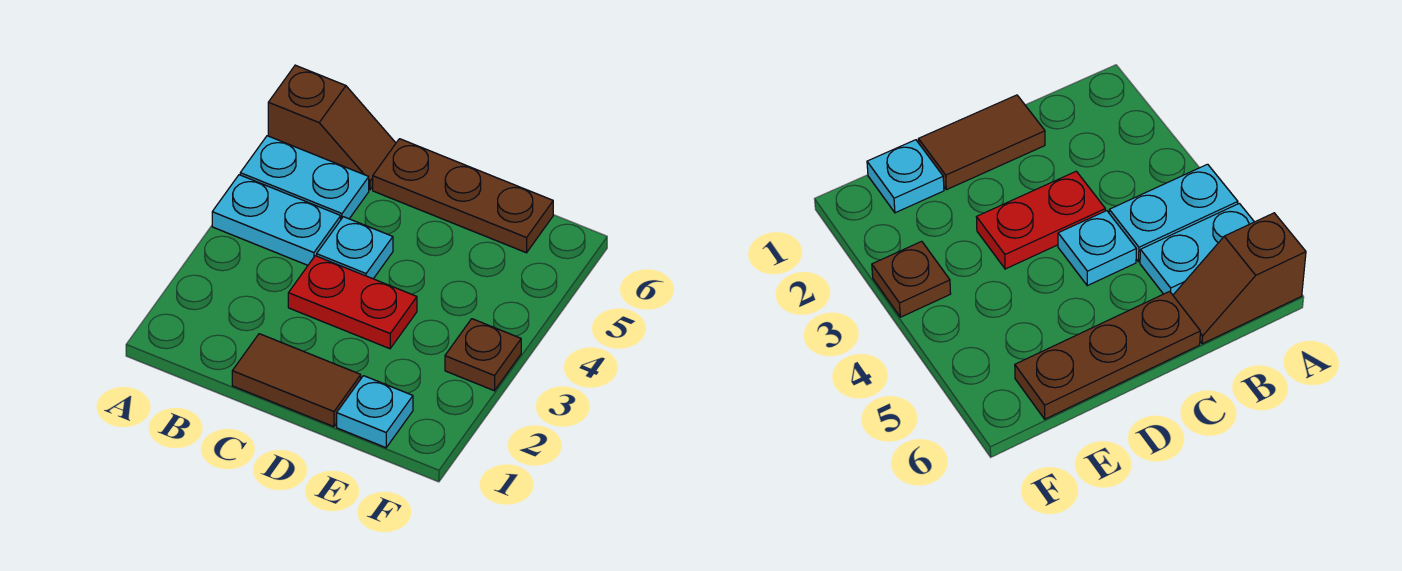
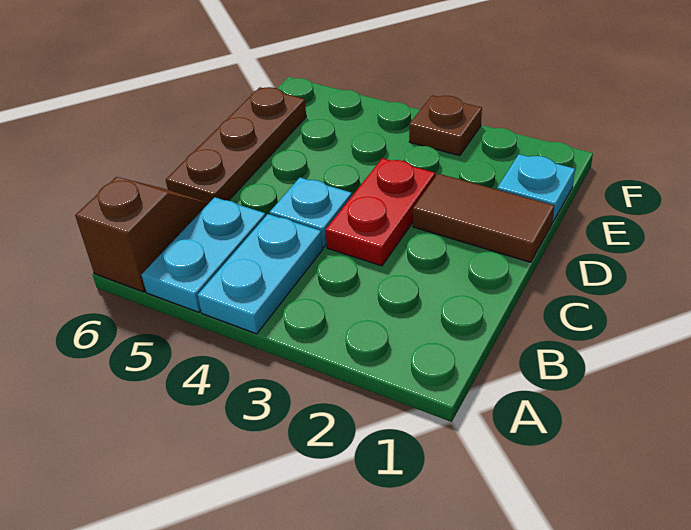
brown tile C1:D1 level 1 -> brown tile D1:D2 level 1

